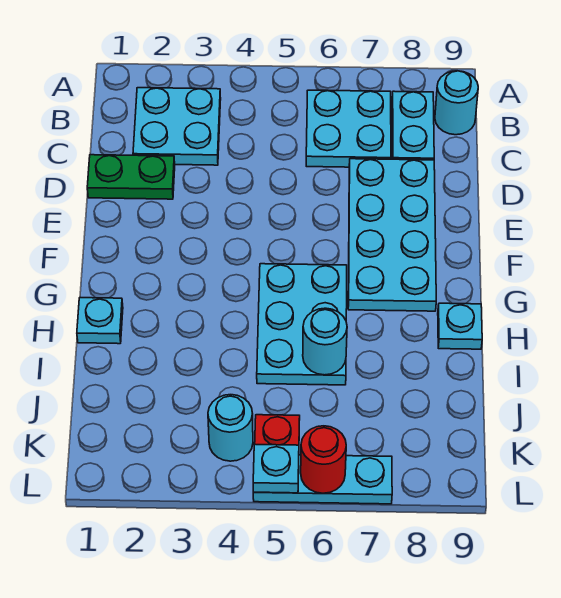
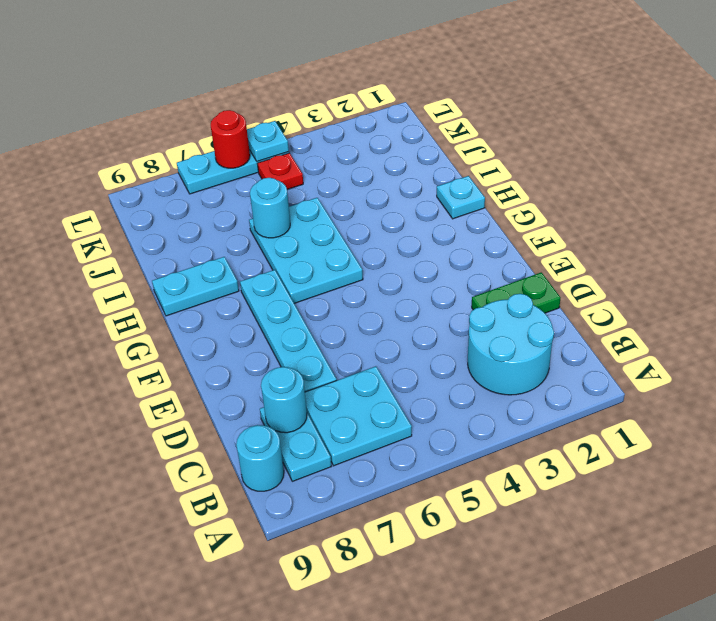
cyan plate B2:C3 level 1 -> cyan round brick B2:C3 level 1
cyan plate D7:G8 level 1 -> cyan plate D7:G7 level 1
cyan plate H9 level 1 -> cyan plate H8:H9 level 1
cyan round brick K4 level 1 -> cyan round brick C8 level 2

